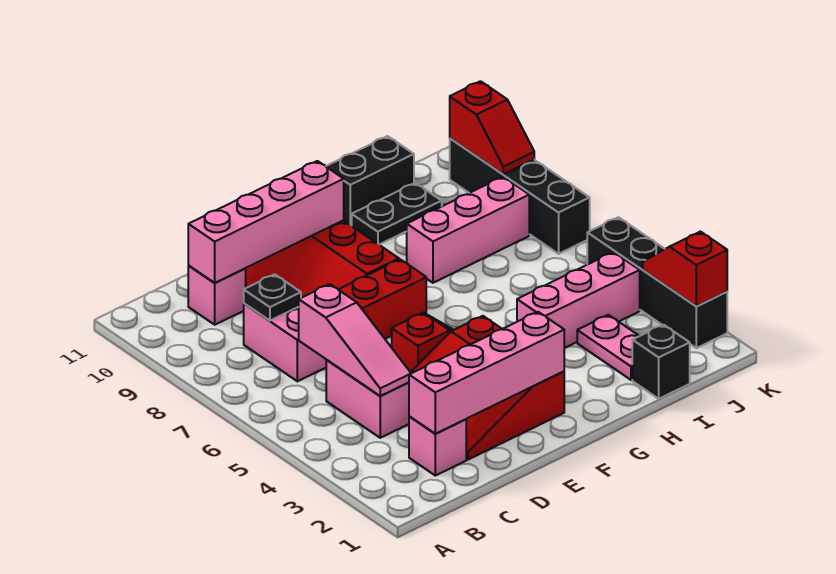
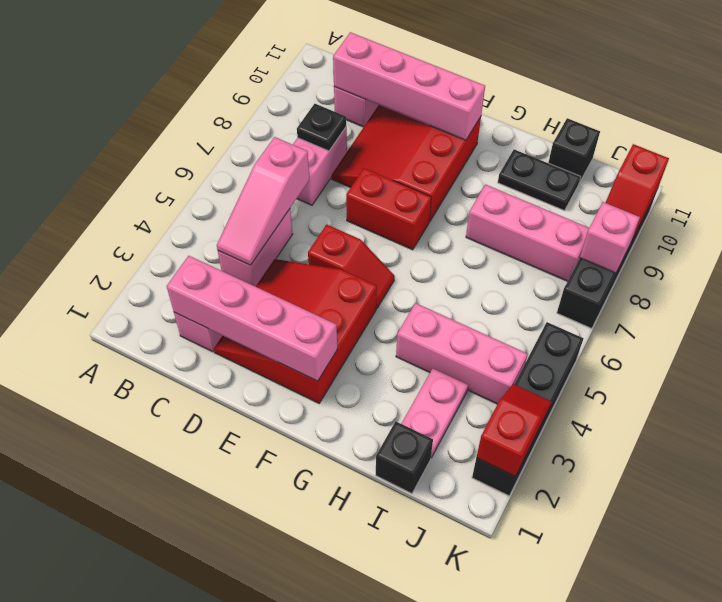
black brick H11:I11 level 1 -> black brick I11 level 1
none -> pink brick K8 level 2

